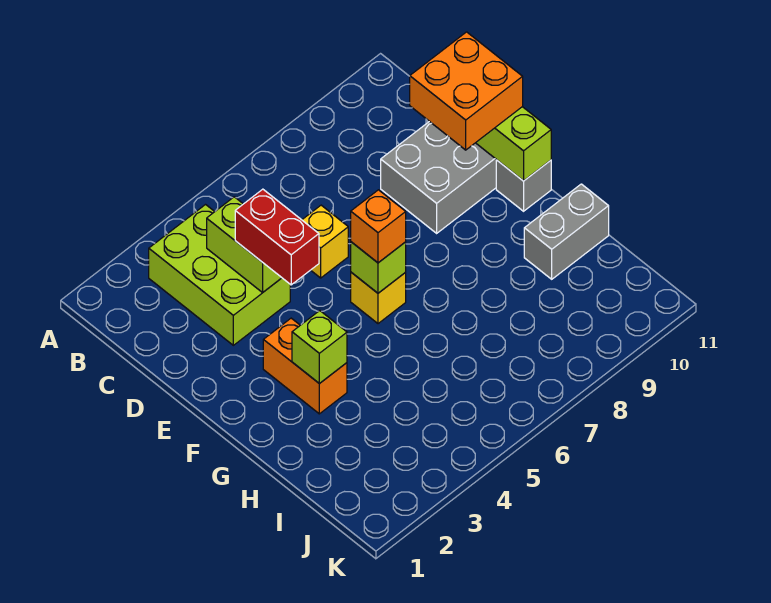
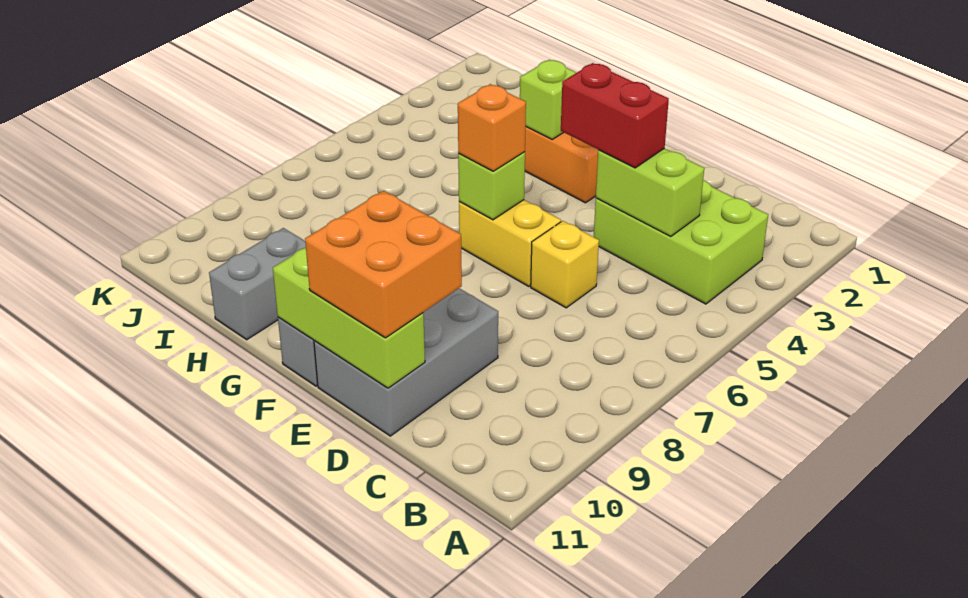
yellow brick F6 level 1 -> yellow brick E6:F6 level 1

